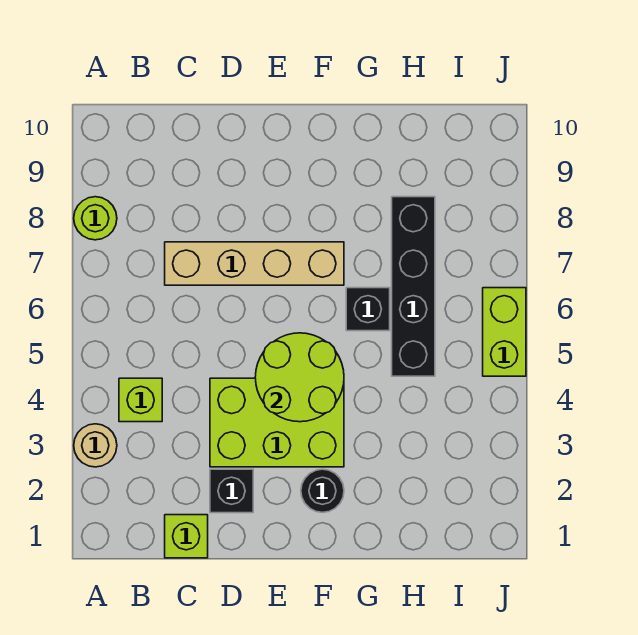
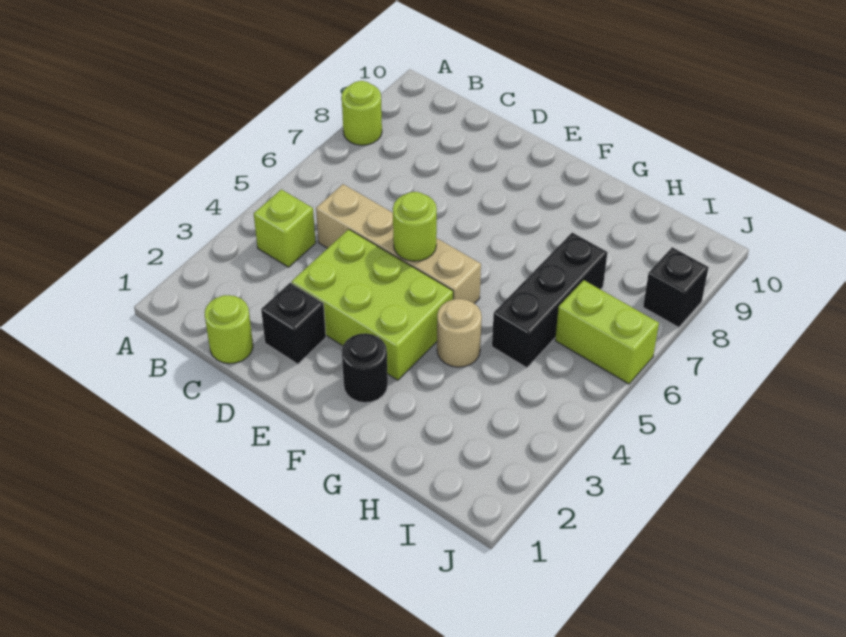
tan round brick A3 level 1 -> tan round brick G4 level 1
lime brick C1 level 1 -> lime round brick C1 level 1
tan brick C7:F7 level 1 -> tan brick C5:F5 level 1
lime round brick E4:F5 level 2 -> lime round brick E5 level 2
black brick G6 level 1 -> black brick J8 level 1
black brick H5:H8 level 1 -> black brick H5:H7 level 1
lime brick J5:J6 level 1 -> lime brick I6:J6 level 1

